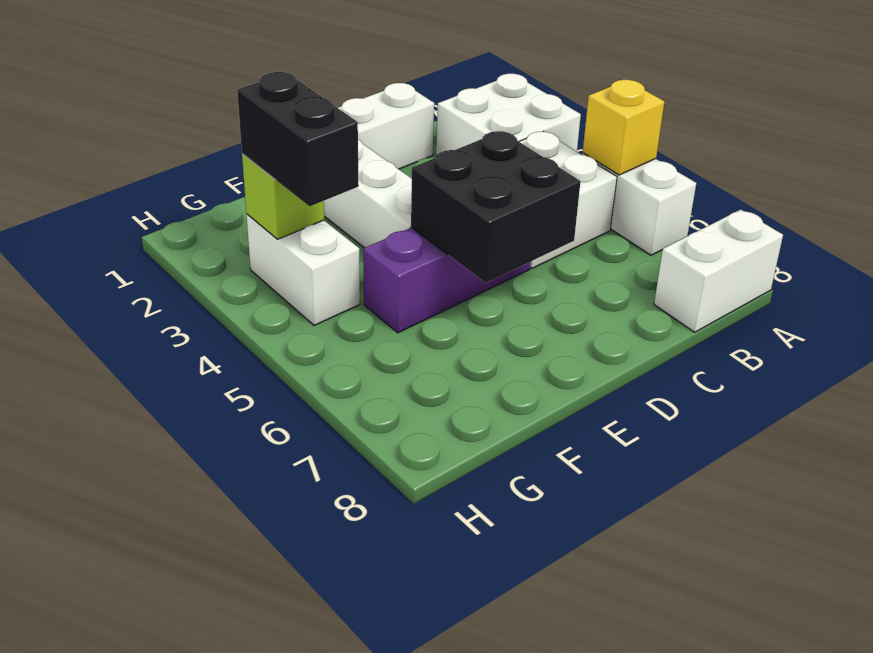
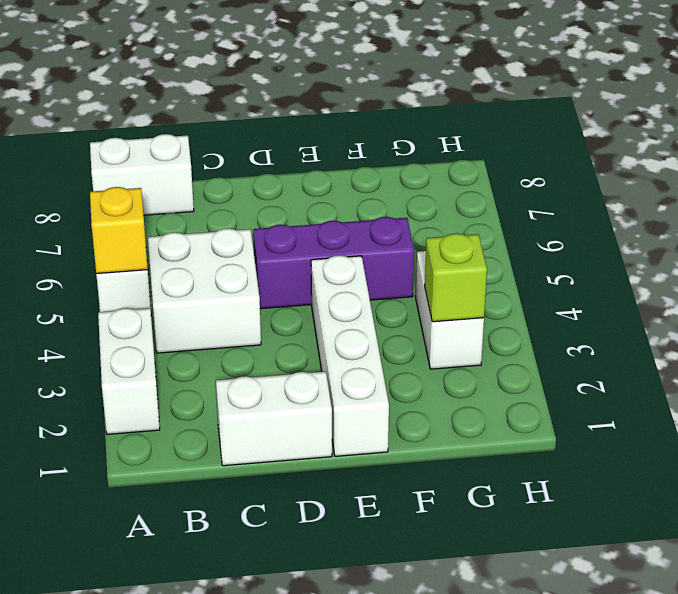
white brick A2:B3 level 1 -> white brick A2:A3 level 1
black brick D5:E6 level 2 -> none
black brick G3:G4 level 3 -> none

